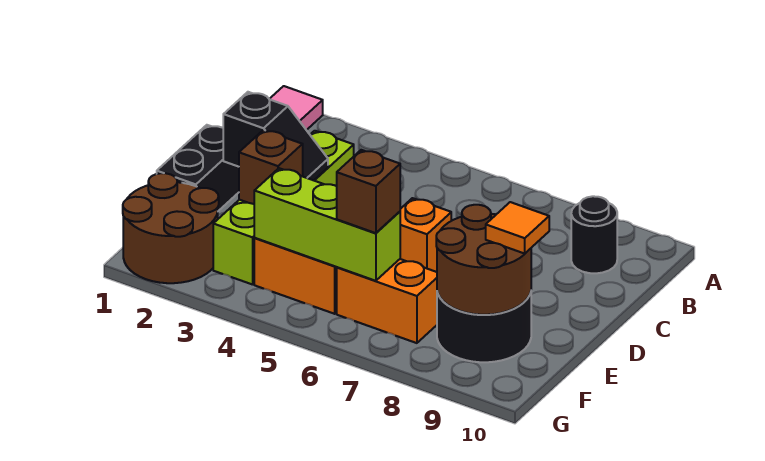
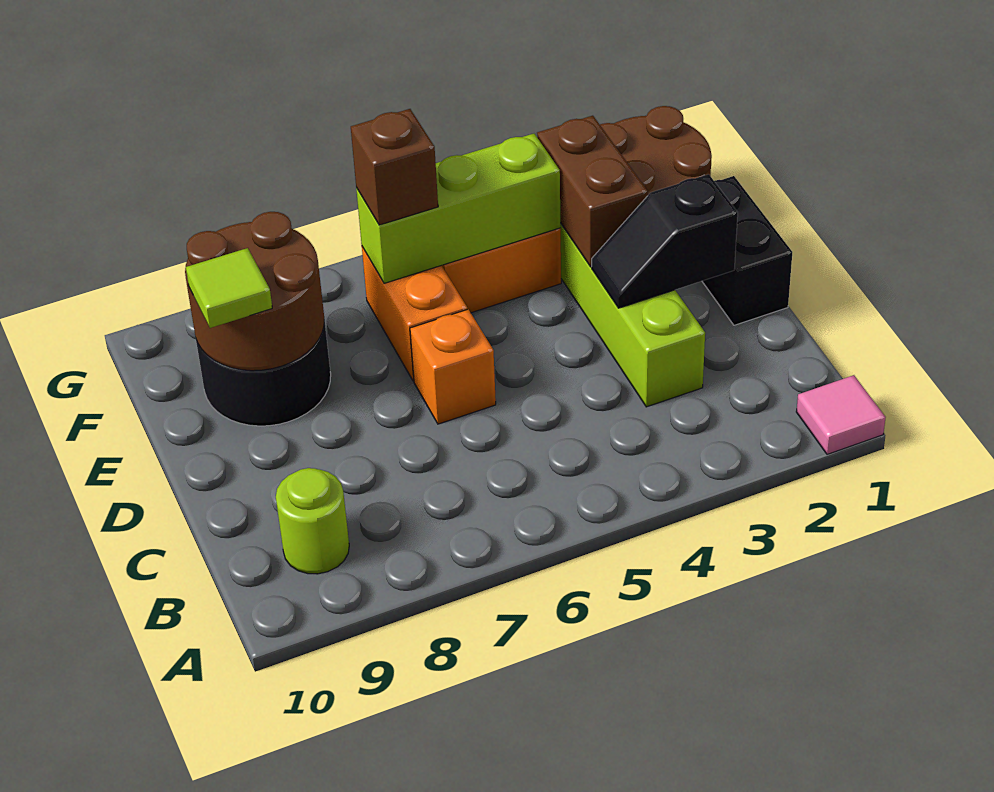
black round brick B9 level 1 -> lime round brick B9 level 1
brown brick E3 level 2 -> brown brick E3:F3 level 2
orange tile E9 level 3 -> lime tile E9 level 3
orange brick F6:F7 level 1 -> orange brick E6:F6 level 1

